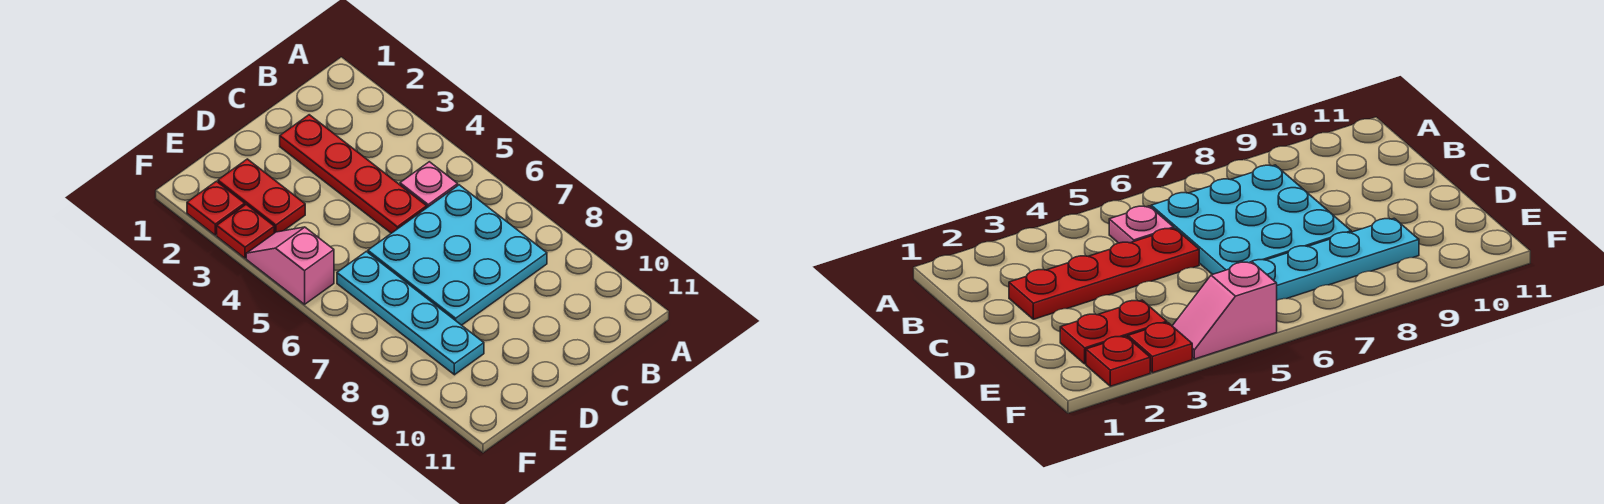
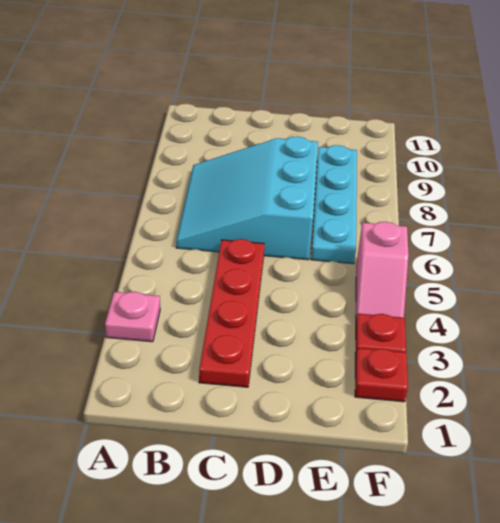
pink plate B5 level 1 -> pink plate A3 level 1
cyan plate B6:D8 level 1 -> cyan slope B6:D8 level 1 top D
red plate E2:E3 level 1 -> none

